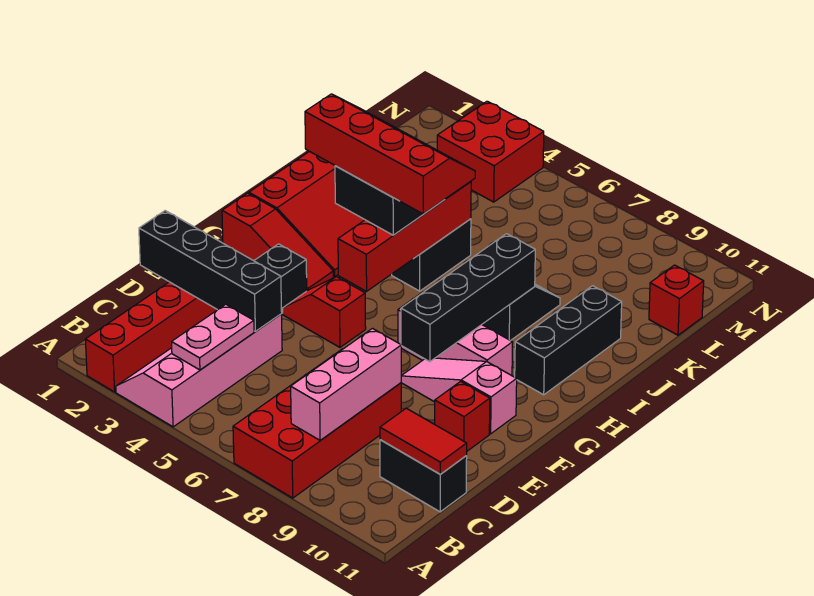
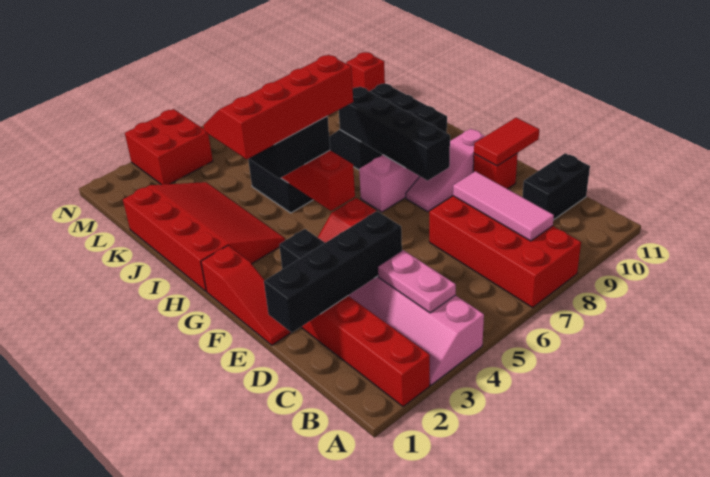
pink brick B8:D8 level 2 -> pink tile B8:D8 level 2
red tile C10:C11 level 2 -> red tile E10:E11 level 2
red slope G1:G3 level 1 top 1 -> red slope E1:G1 level 1 top G

